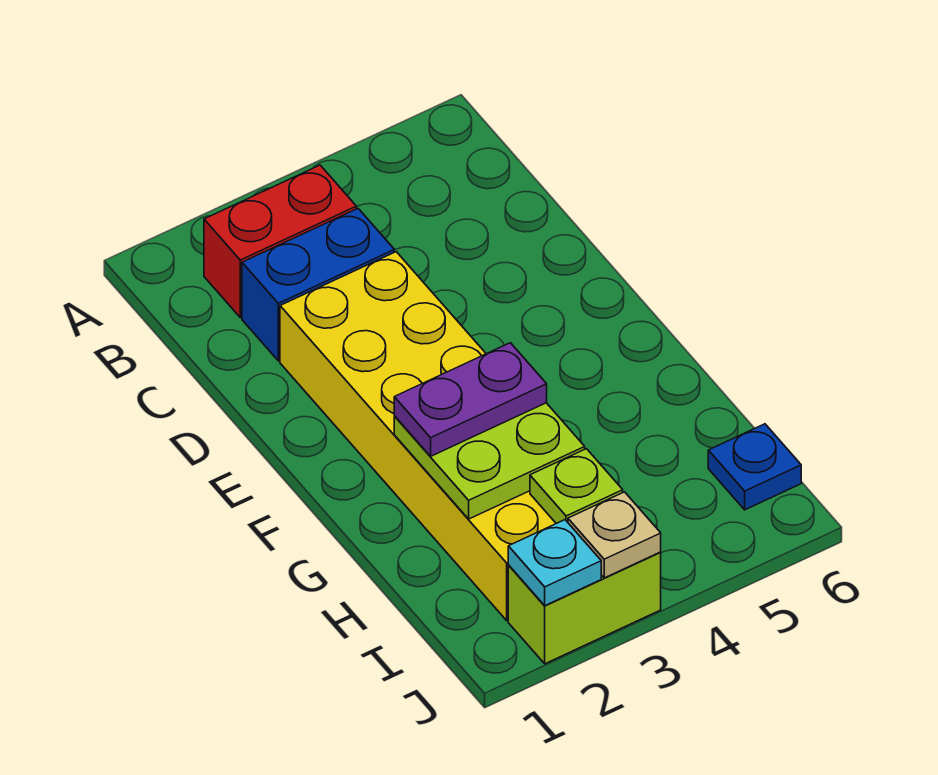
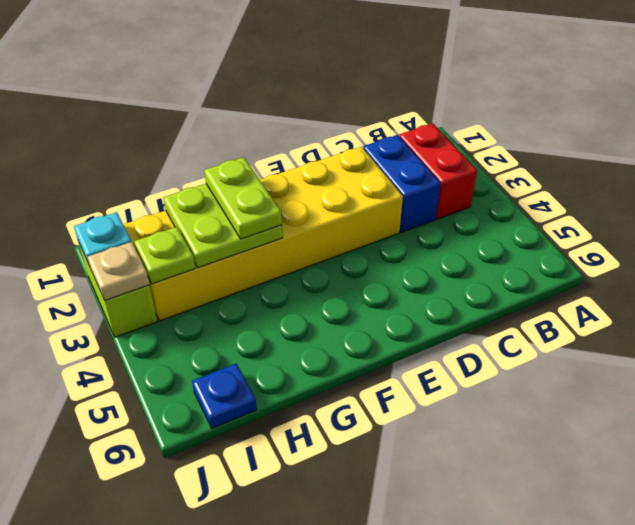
purple plate G2:G3 level 3 -> lime plate G2:G3 level 3

